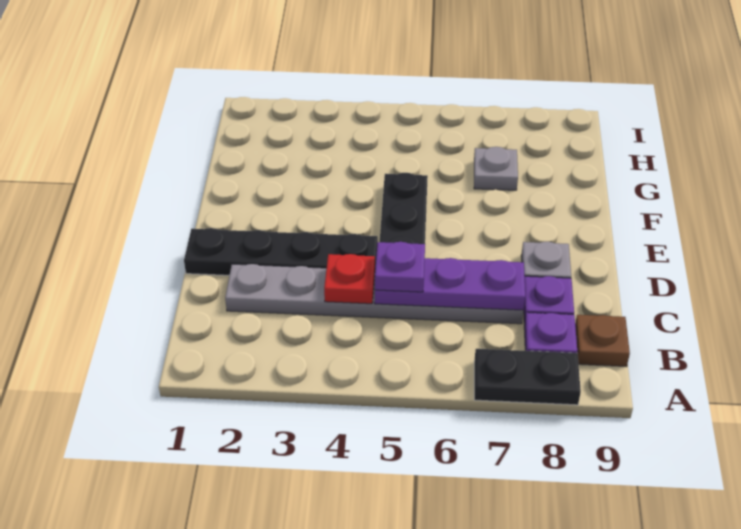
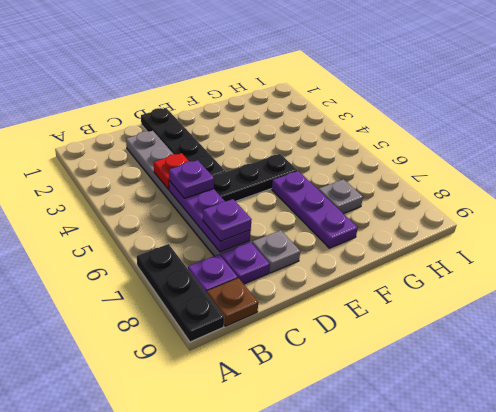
black plate A7:A8 level 1 -> black plate A7:A9 level 1
none -> purple plate C7 level 3
none -> purple plate F6:F8 level 1

